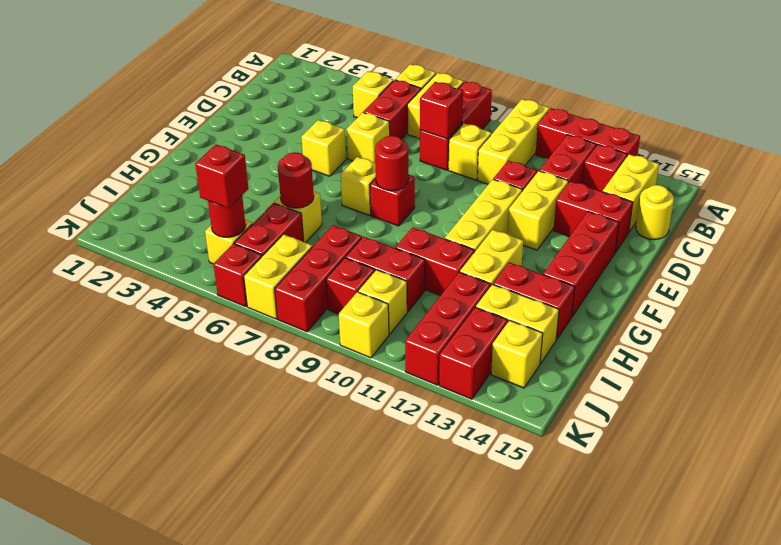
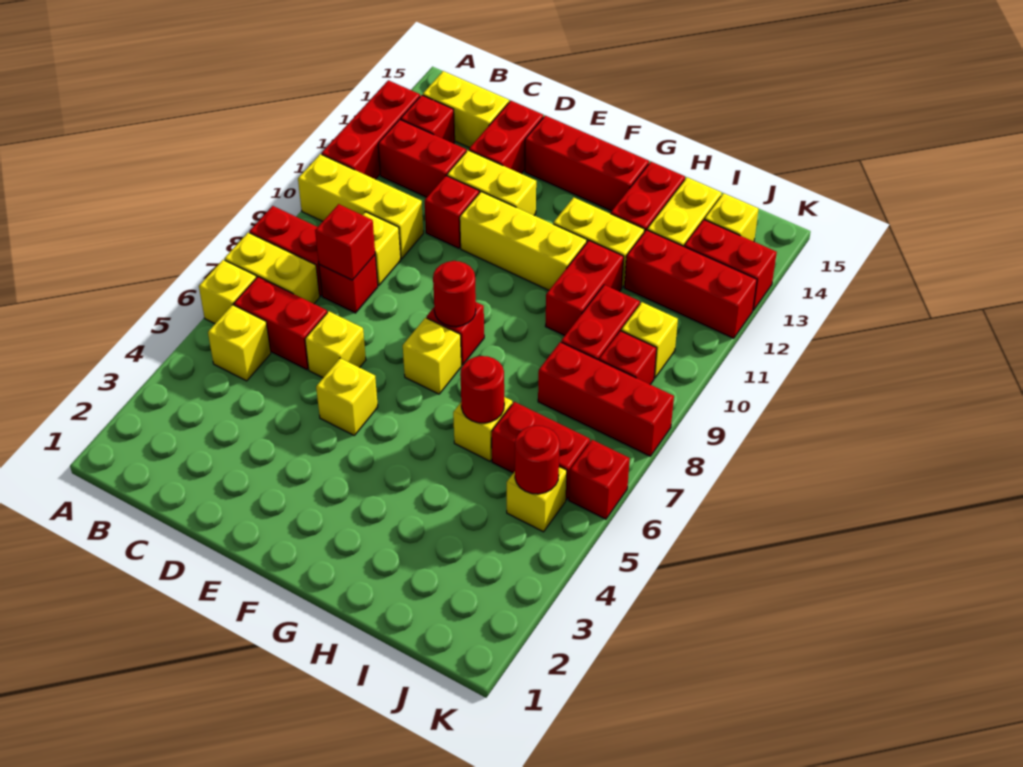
yellow round brick C15 level 1 -> none
red brick J5 level 3 -> none
yellow brick J7:K7 level 1 -> none
yellow brick K10 level 1 -> none

